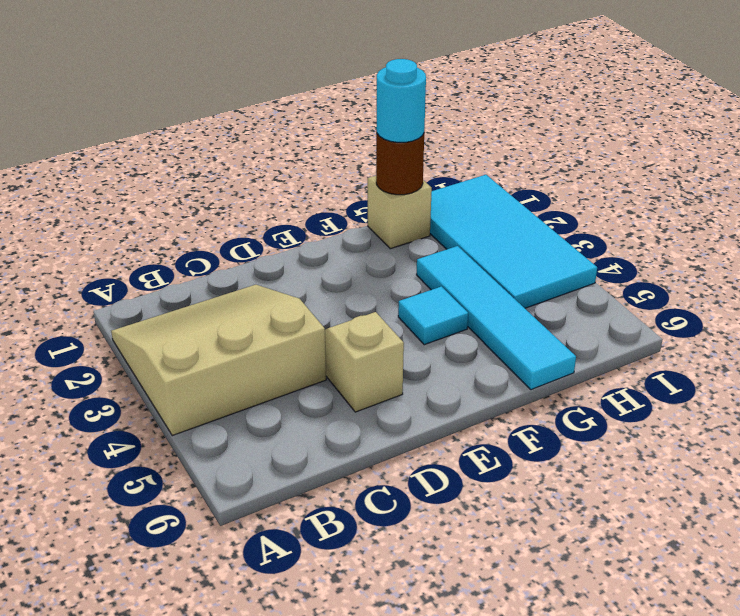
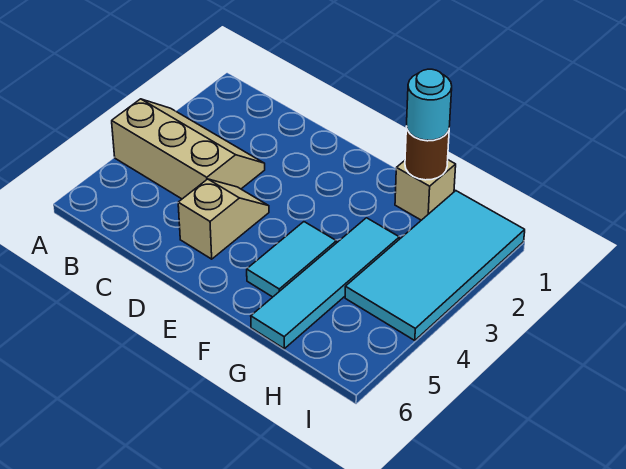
tan slope A2:C4 level 1 top 4 -> tan slope A3:C4 level 1 top 4
cyan tile F4 level 1 -> cyan tile F4:F5 level 1

